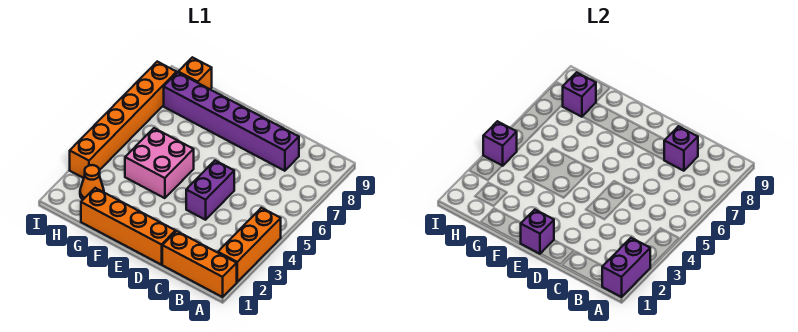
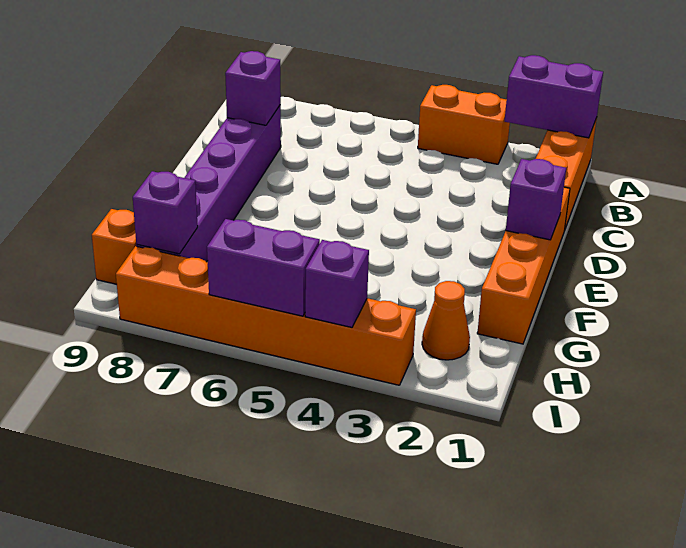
orange brick A2:A4 level 1 -> orange brick A3:A4 level 1
purple brick D4:D5 level 1 -> purple brick I5:I6 level 2
pink brick F4:G5 level 1 -> none

